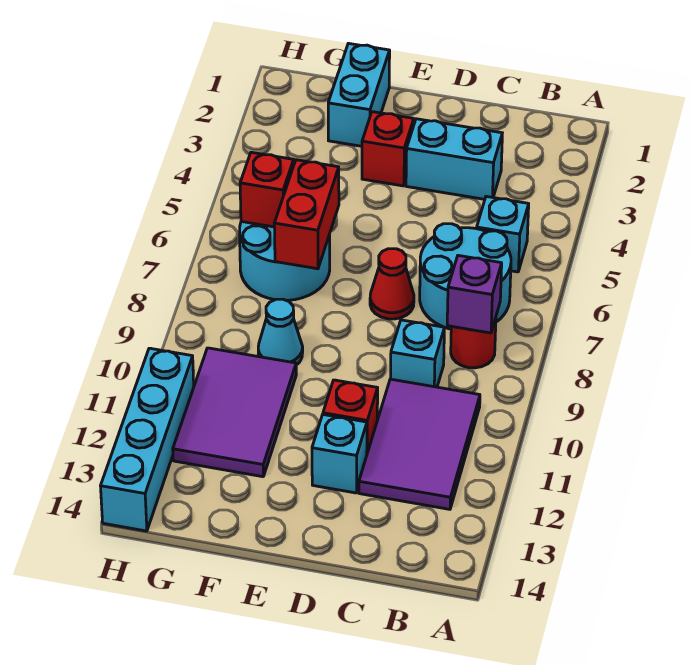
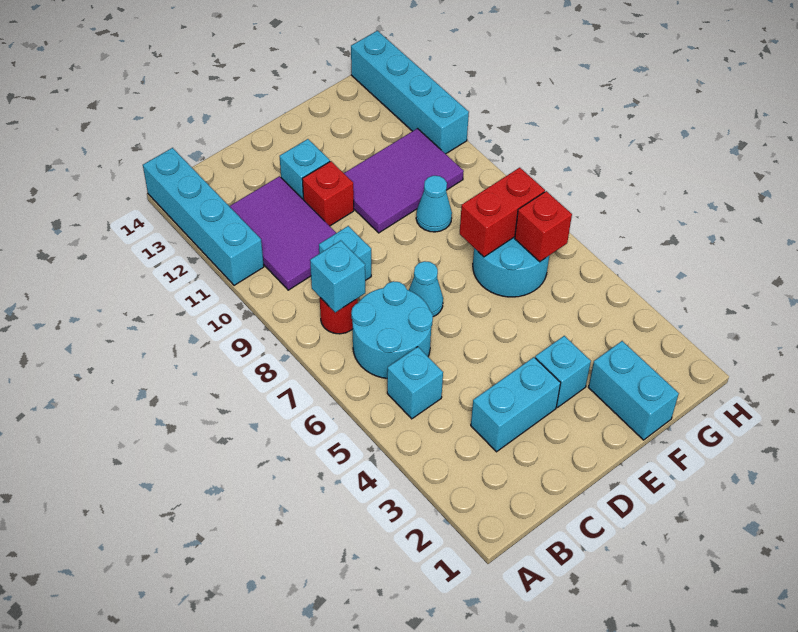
none -> cyan brick A11:A14 level 1
purple brick B8 level 2 -> cyan brick B8 level 2
red cone D7 level 1 -> cyan cone D7 level 1
red brick E3 level 1 -> cyan brick E3 level 1
red brick F6:F7 level 2 -> red brick F7:G7 level 2
purple tile F10:G12 level 1 -> purple tile E10:G11 level 1

